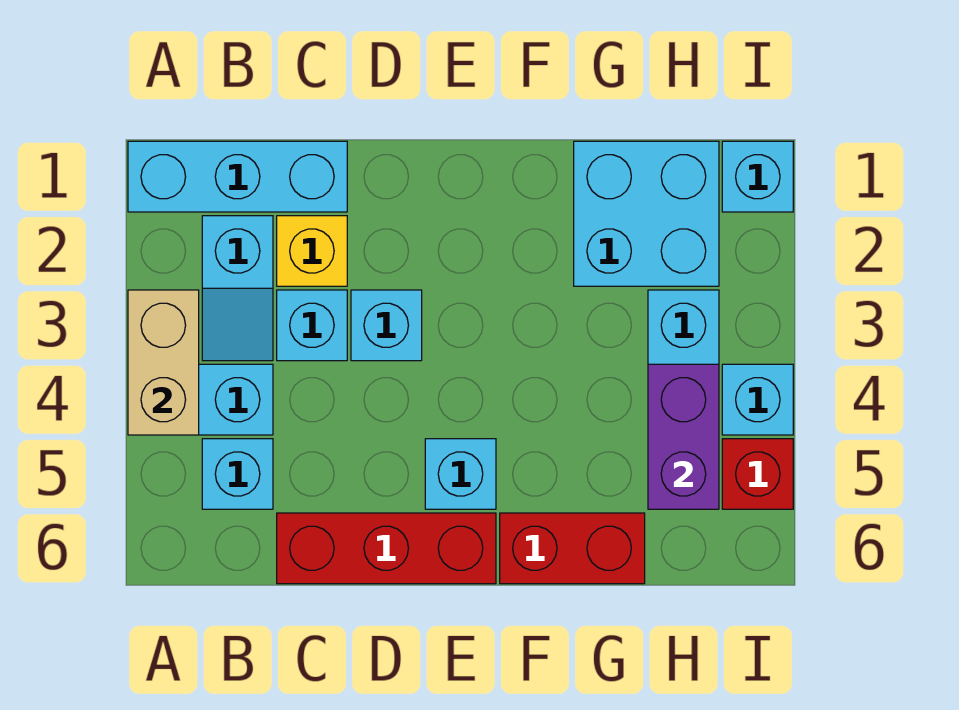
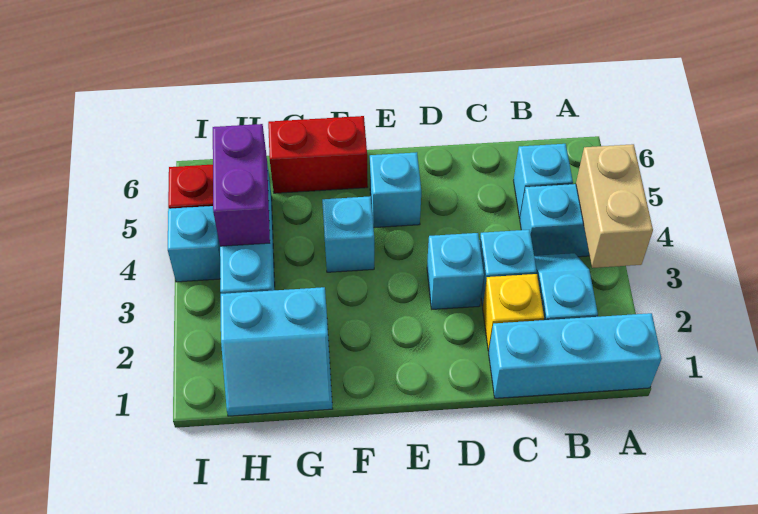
red brick C6:E6 level 1 -> none
cyan brick G1:H2 level 1 -> cyan slope G1:H2 level 1 top 2
cyan brick I1 level 1 -> cyan brick F4 level 1

